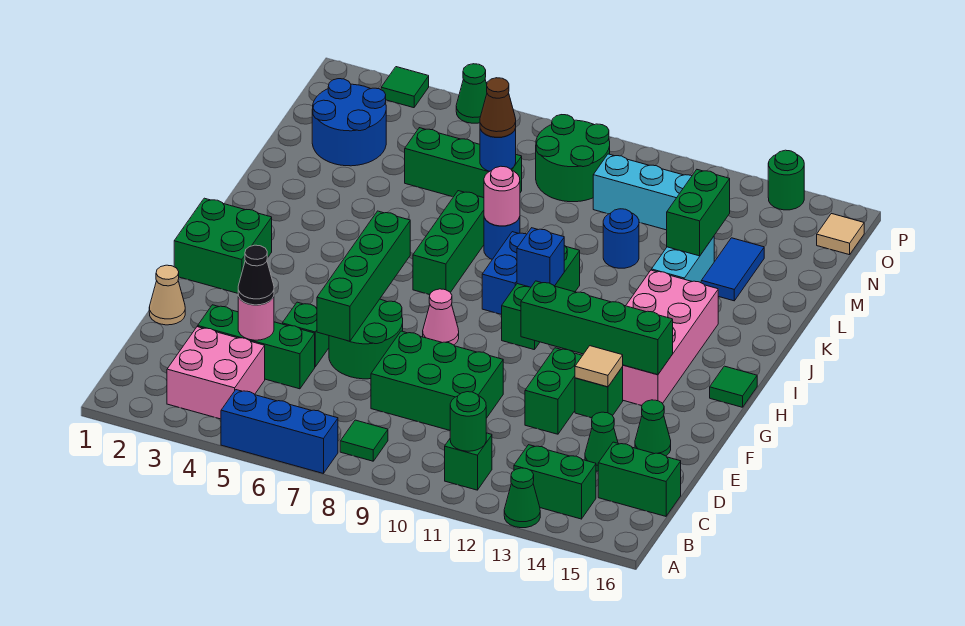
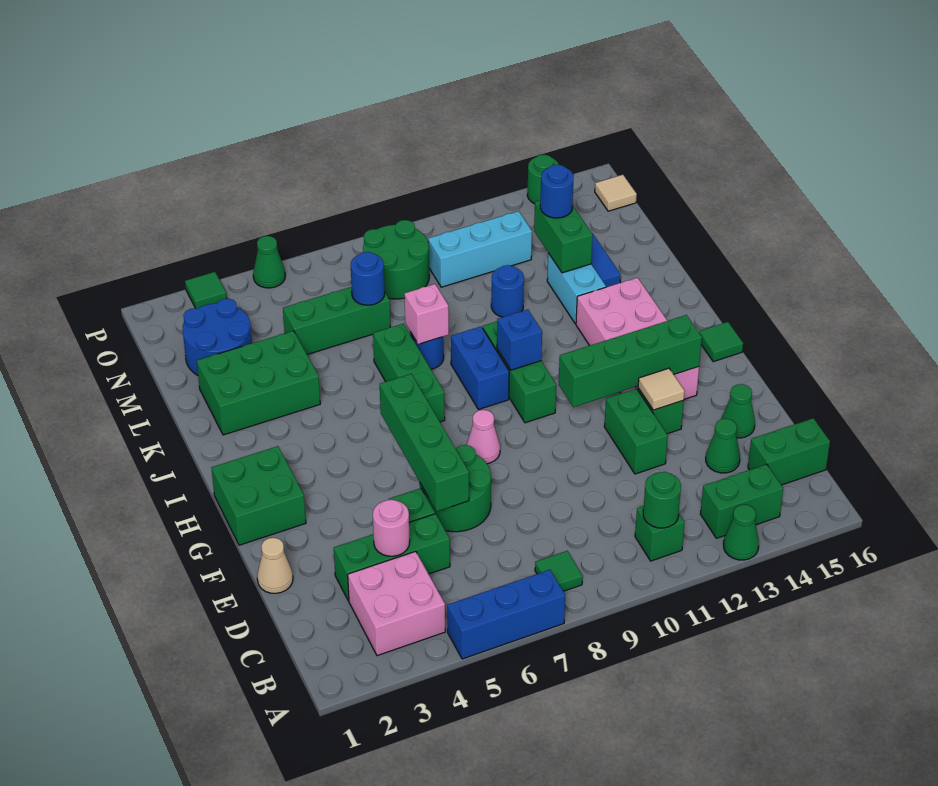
black cone D4 level 3 -> none
green brick D8:E10 level 1 -> green brick K2:L4 level 1
pink round brick K8 level 2 -> pink brick K8 level 2
brown cone M7 level 3 -> none
none -> blue round brick M13 level 3

